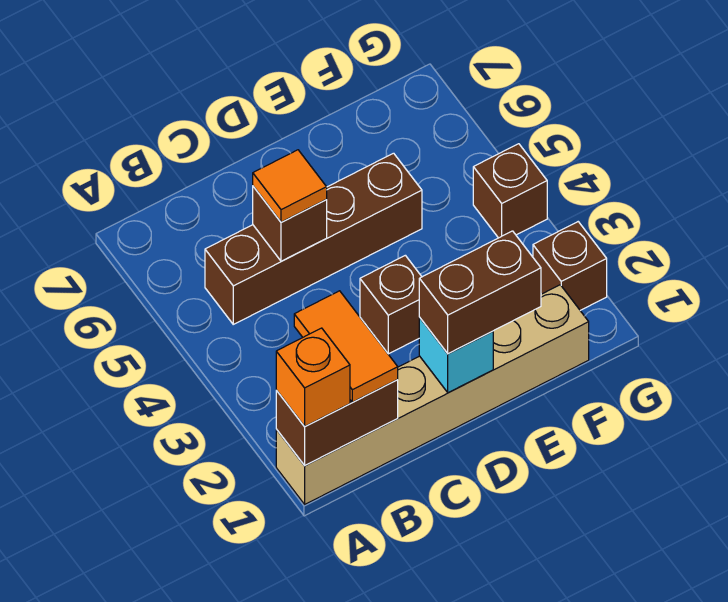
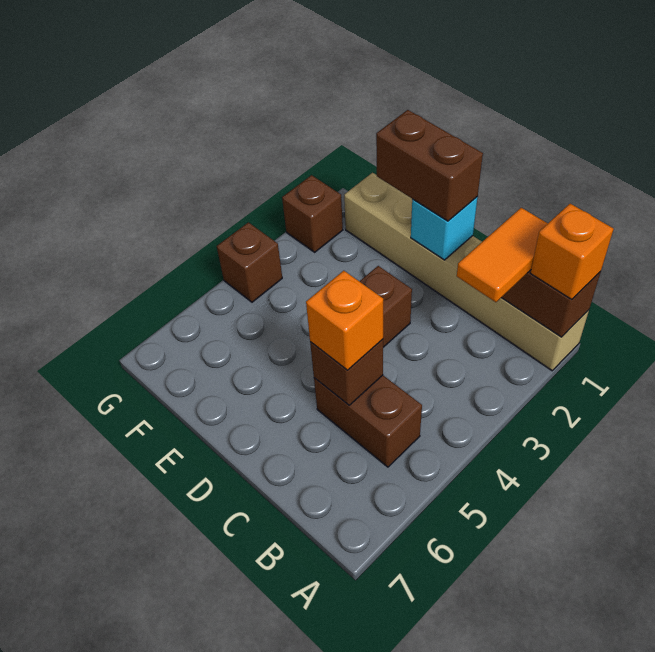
brown brick B5:E5 level 1 -> brown brick B5:C5 level 1
orange tile C5 level 3 -> orange brick C5 level 3

